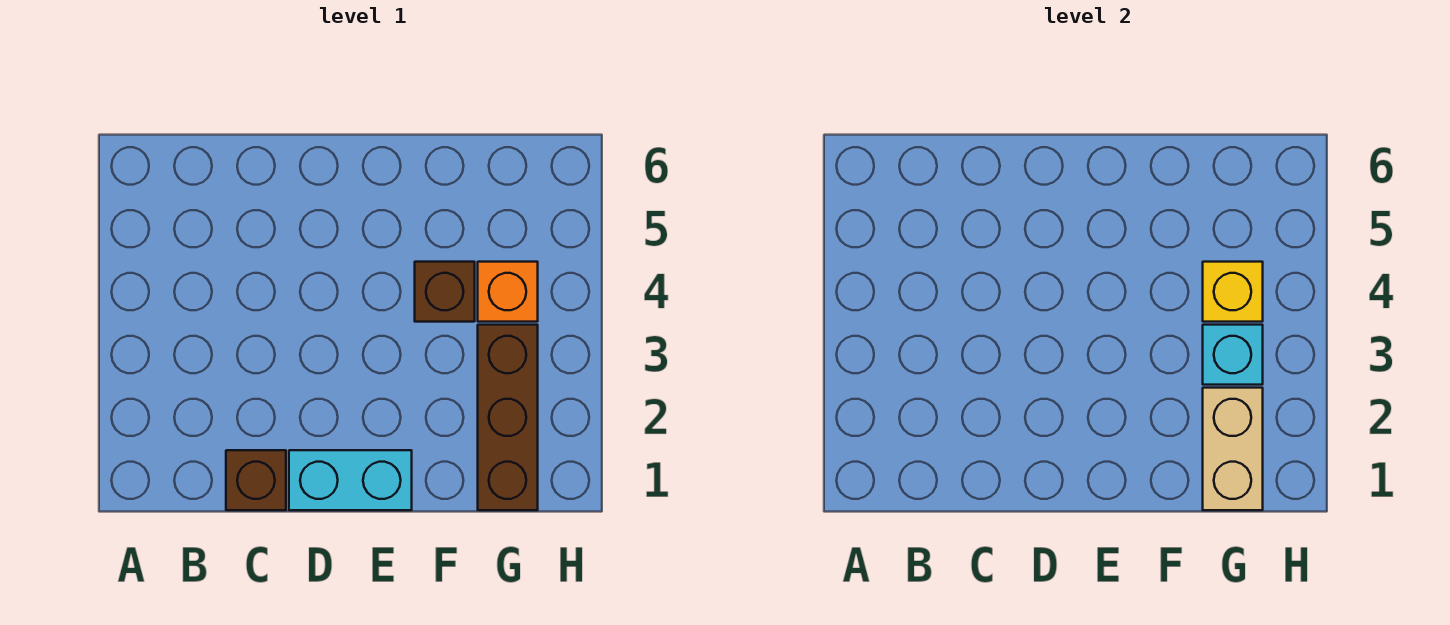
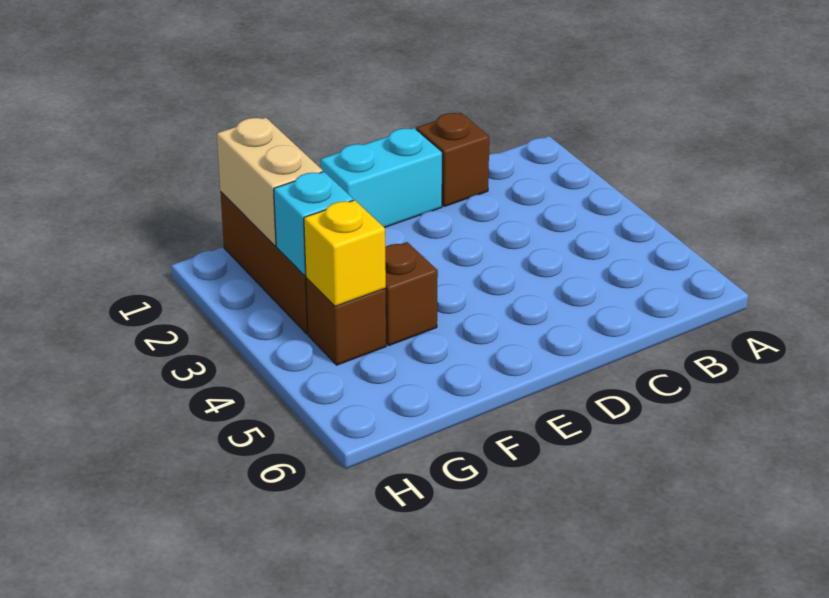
orange brick G4 level 1 -> brown brick G4 level 1

